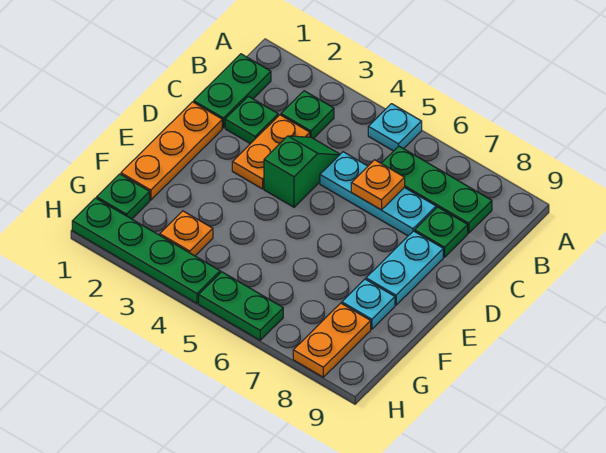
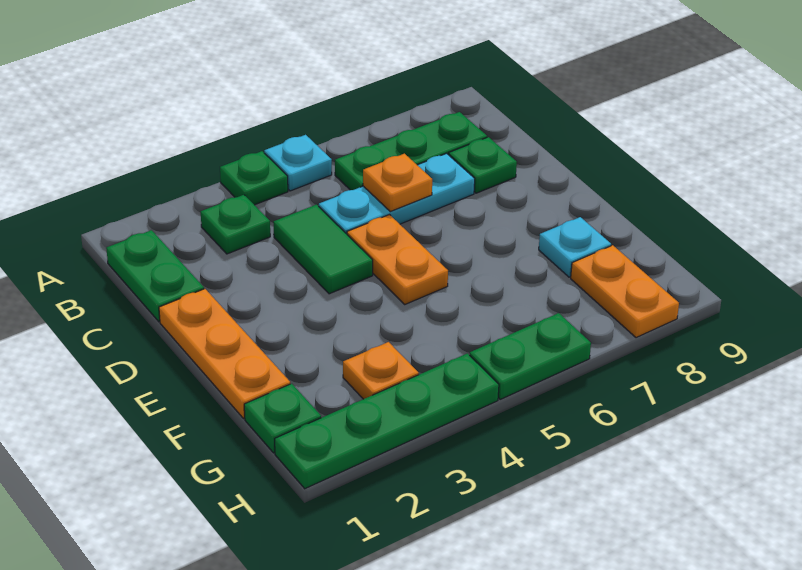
green plate C2 level 1 -> green plate A4 level 1
orange plate C3:D3 level 1 -> orange plate D5:E5 level 1
green slope C4:D4 level 1 top D -> green tile C4:D4 level 1
cyan plate D8:E8 level 1 -> none

